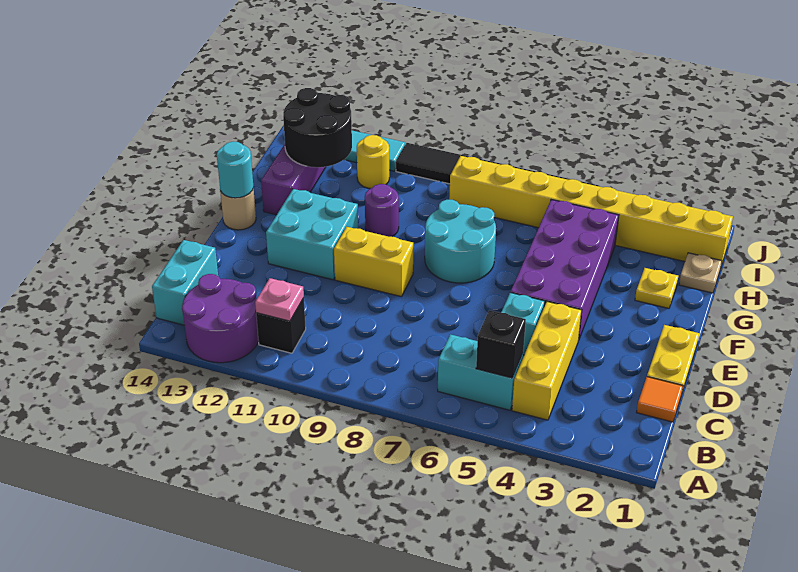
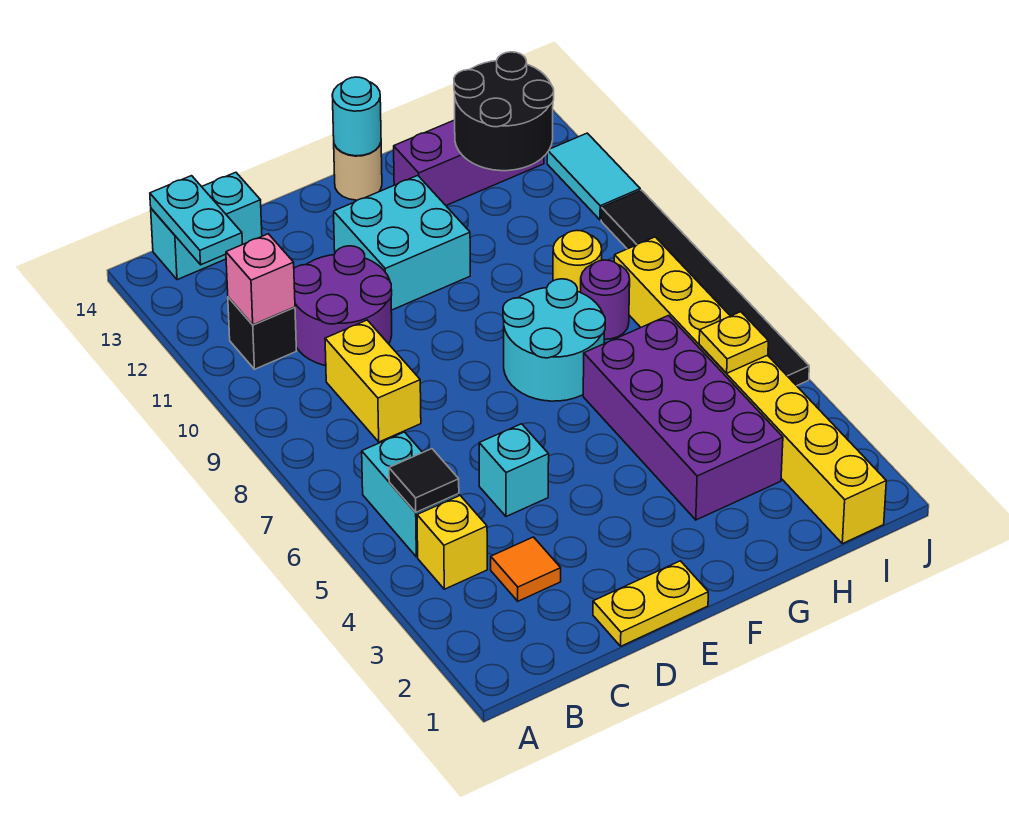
purple round brick A12:B13 level 1 -> purple round brick C10:D11 level 1
yellow brick B4:D4 level 1 -> yellow brick B4 level 1
black brick B5 level 2 -> black tile B5 level 2
pink plate B11 level 2 -> pink brick B11 level 2
none -> cyan plate B13:B14 level 2
orange tile C1 level 1 -> orange tile C3 level 1
purple brick E4:H5 level 1 -> purple brick G3:H6 level 1
yellow brick E9:E10 level 1 -> yellow brick C8:C9 level 1
yellow plate G2 level 1 -> yellow plate I5 level 2
purple round brick G10 level 1 -> purple round brick H8 level 1
tan plate H1 level 1 -> none
yellow round brick I11 level 1 -> yellow round brick H9 level 1

